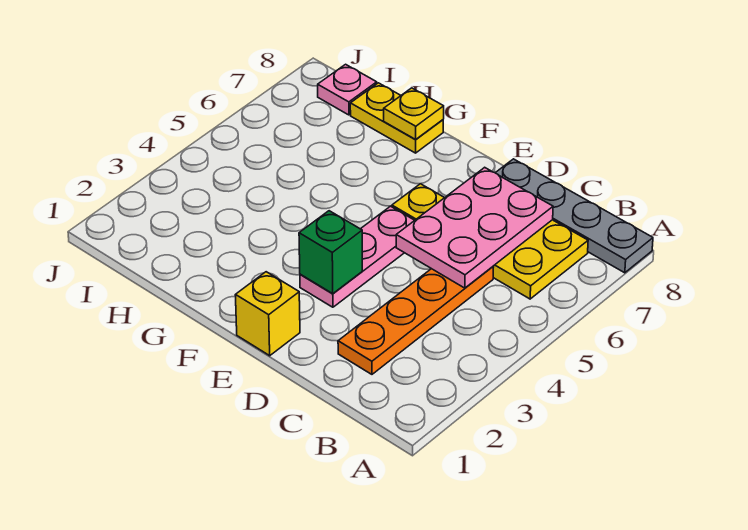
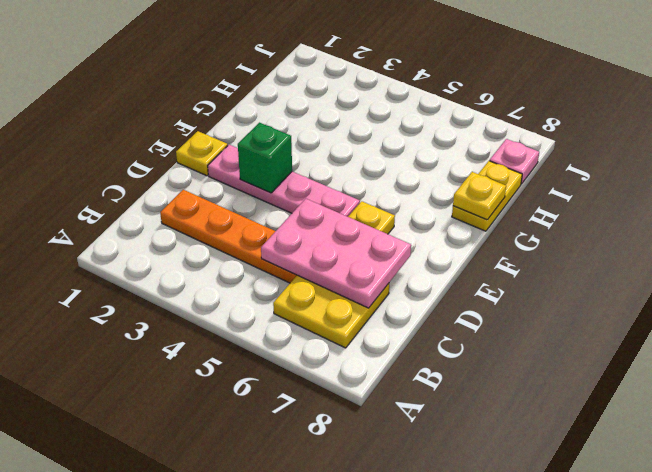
grey plate A8:D8 level 1 -> none
yellow brick E1 level 1 -> yellow plate E1 level 1
pink plate E3:E5 level 1 -> pink plate E2:E5 level 1

